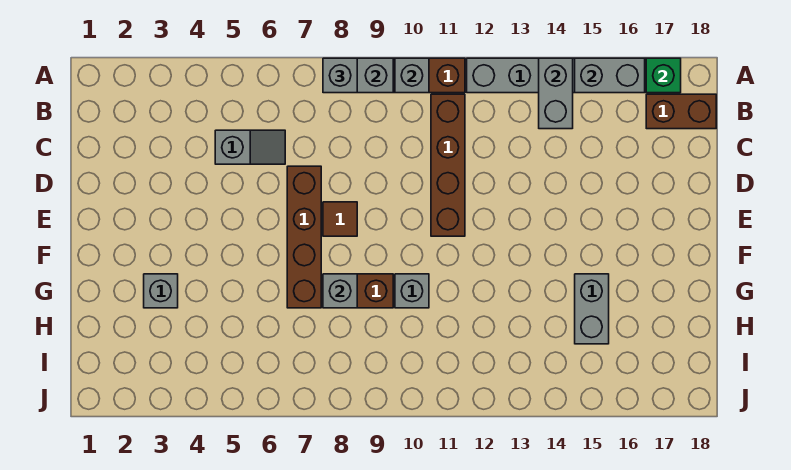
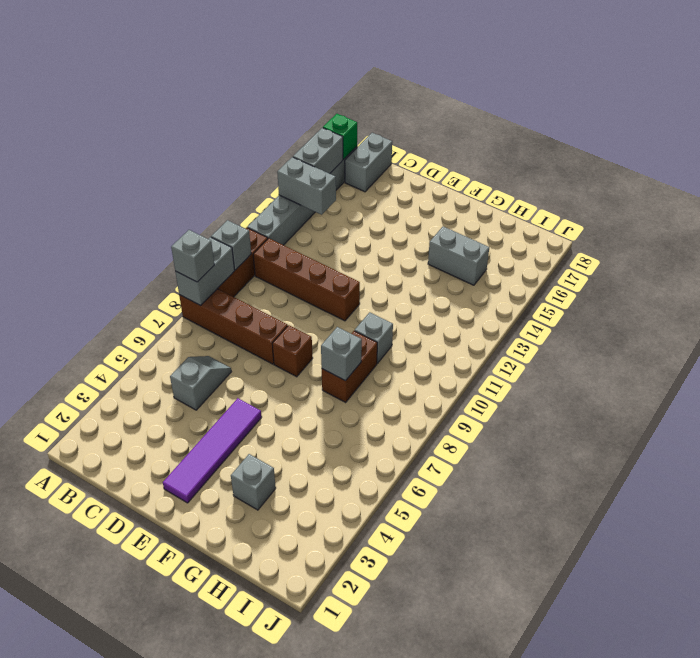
brown brick B17:B18 level 1 -> grey brick B17:B18 level 1
brown brick D7:G7 level 1 -> brown brick A8:D8 level 1
none -> purple tile E2:E5 level 1
brown tile E8 level 1 -> brown brick E8 level 1

